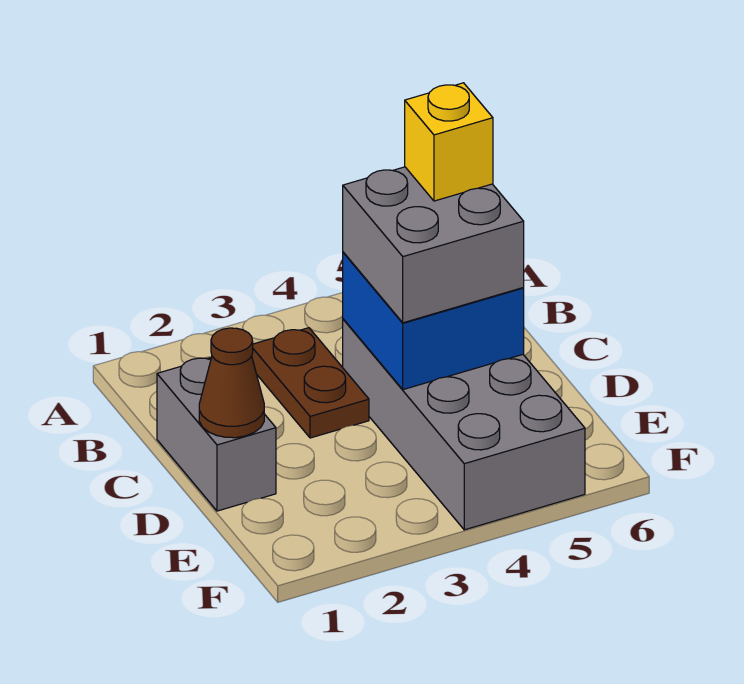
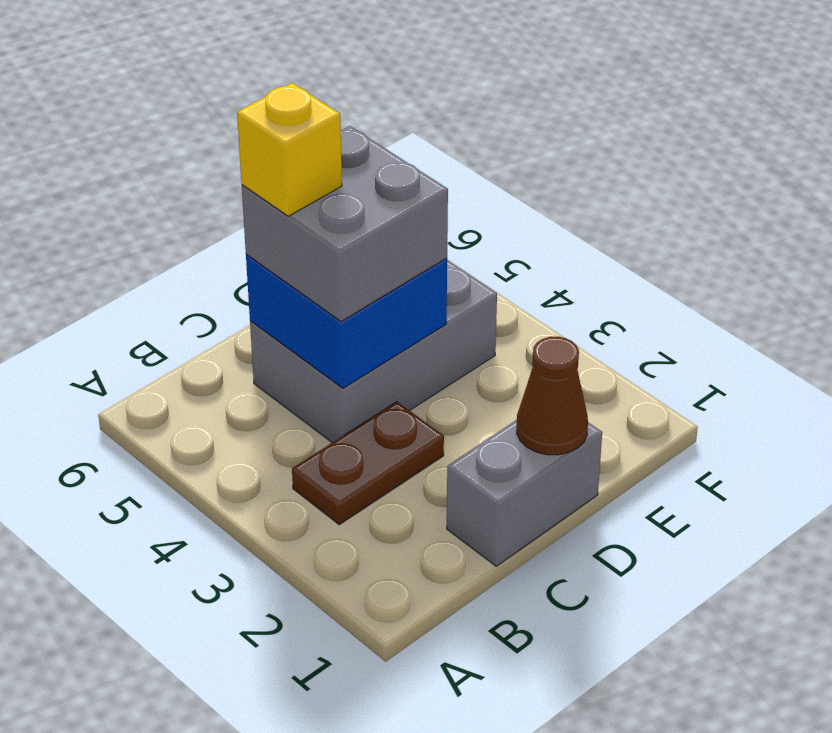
grey brick C4:F5 level 1 -> grey brick C4:E5 level 1

